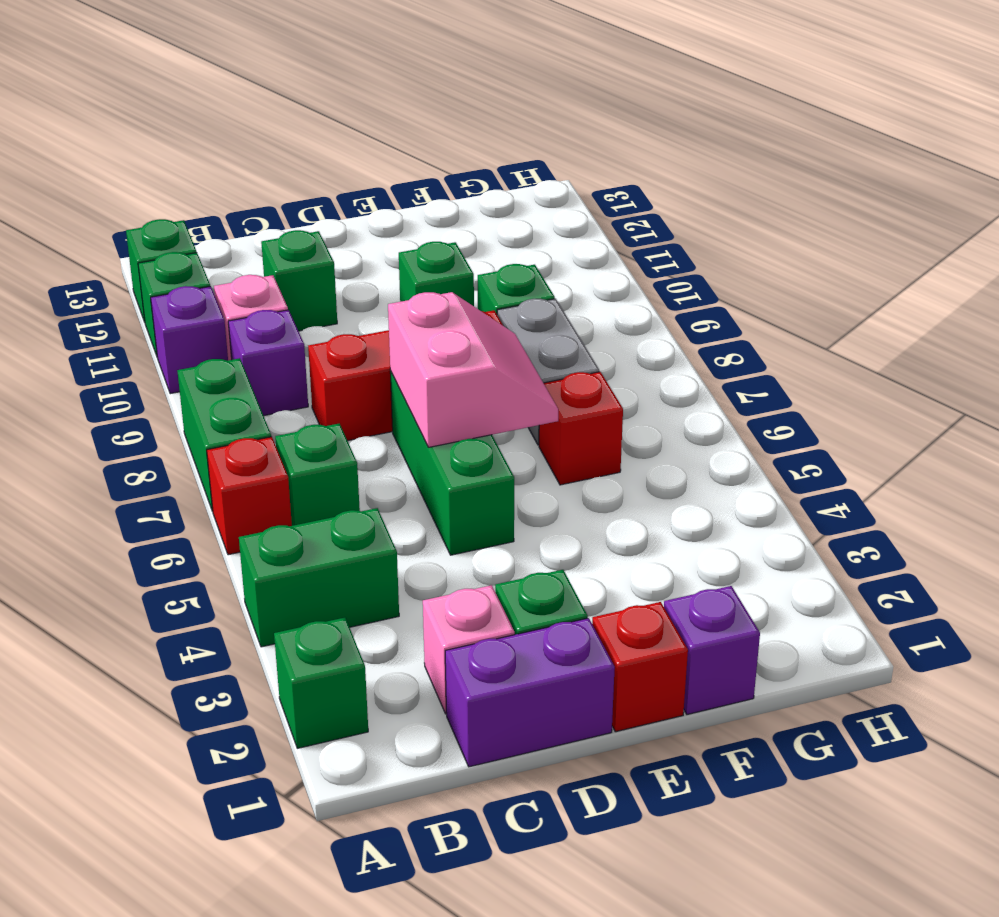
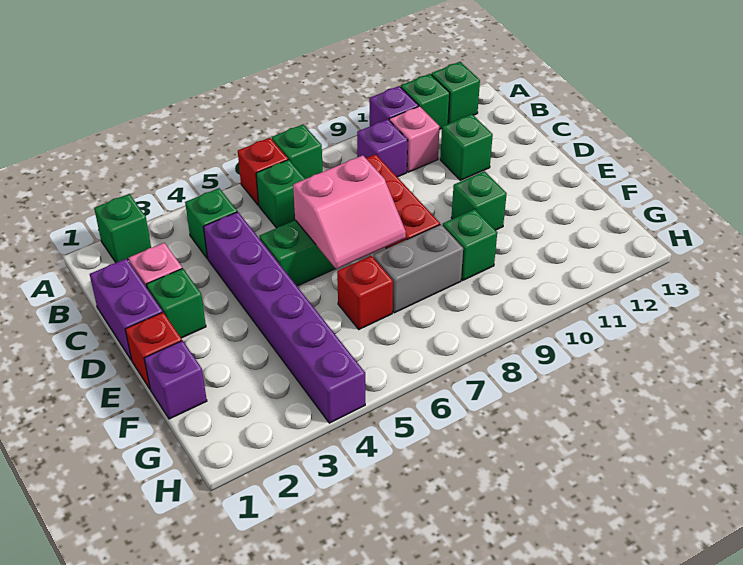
green brick A4:B4 level 1 -> green brick B4 level 1
green brick A7:A8 level 1 -> green brick A7 level 1
none -> purple brick C4:H4 level 1

